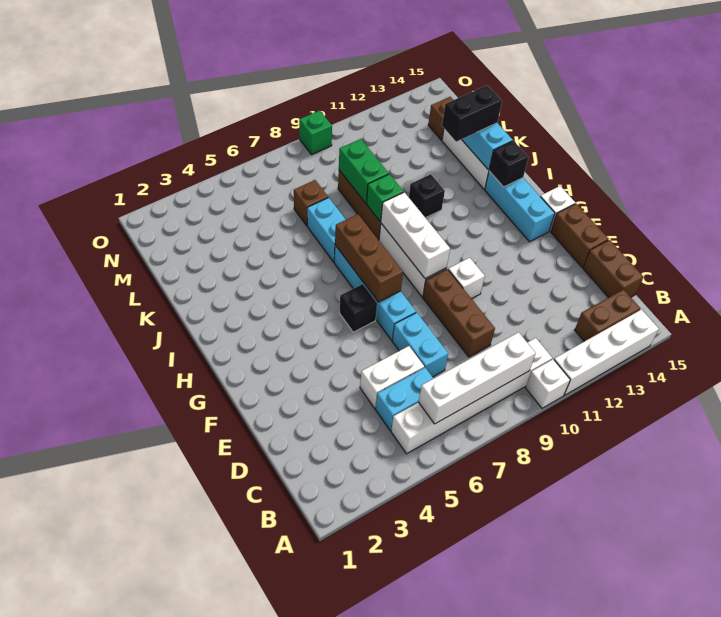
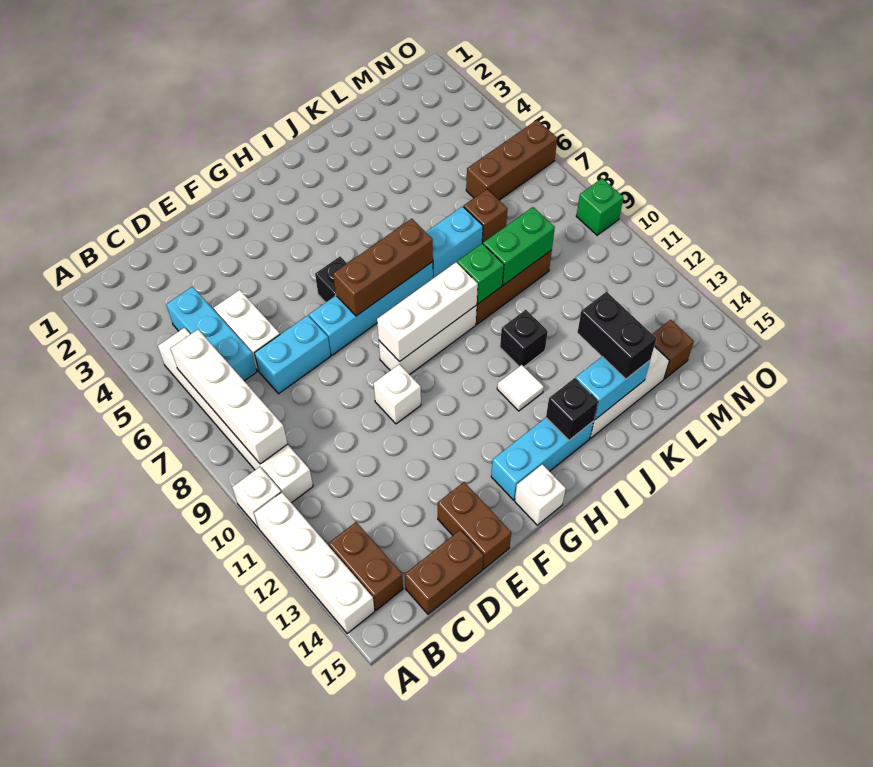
cyan brick C5:C6 level 1 -> cyan brick C4:C6 level 1
brown brick D9:F9 level 1 -> brown brick M6:O6 level 1
brown brick E15:F15 level 1 -> brown brick E14:E15 level 1
none -> white tile I12 level 1

